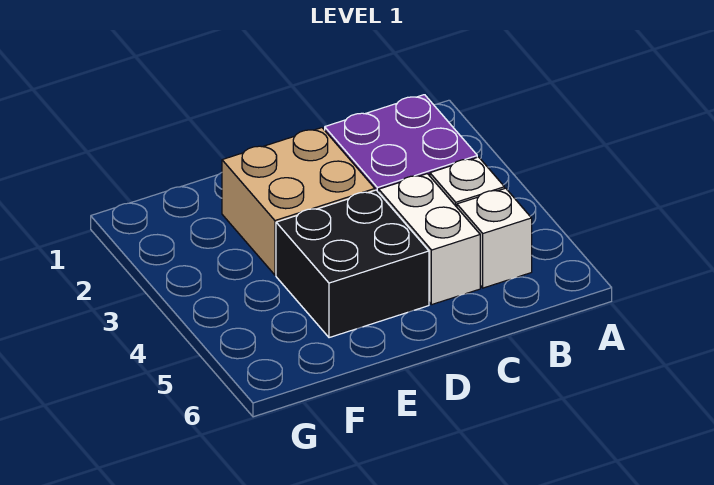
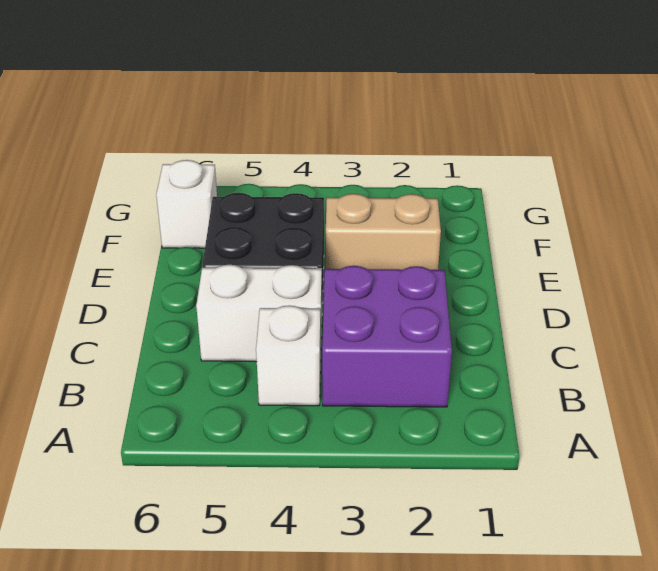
white brick B5 level 1 -> white brick F6 level 1
tan brick D2:E3 level 1 -> tan brick E2:E3 level 1

